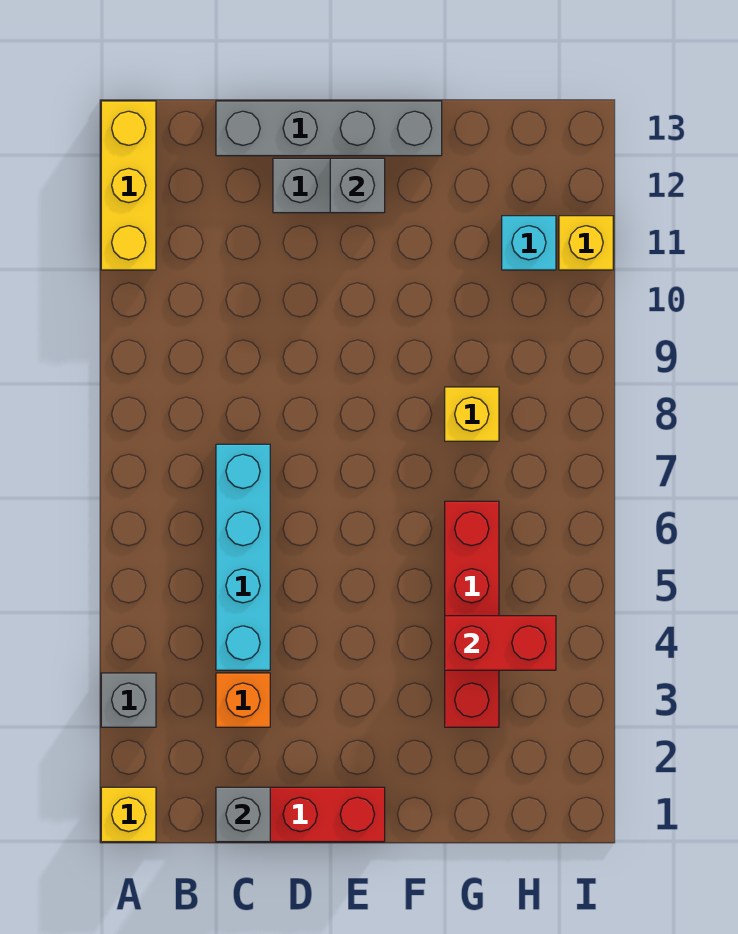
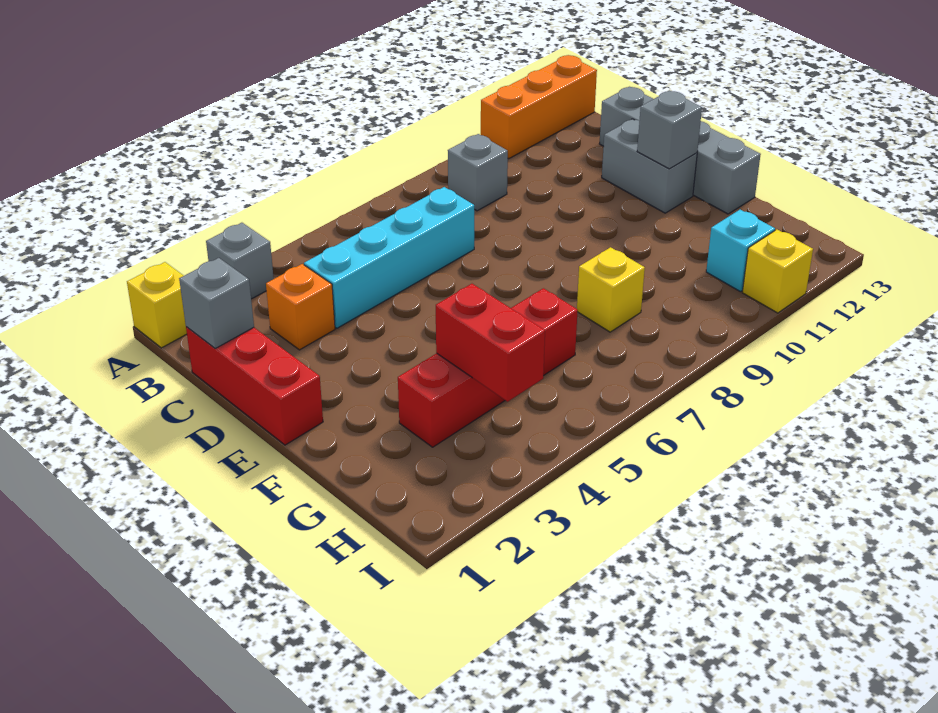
yellow brick A11:A13 level 1 -> orange brick A11:A13 level 1
none -> grey brick B9 level 1

